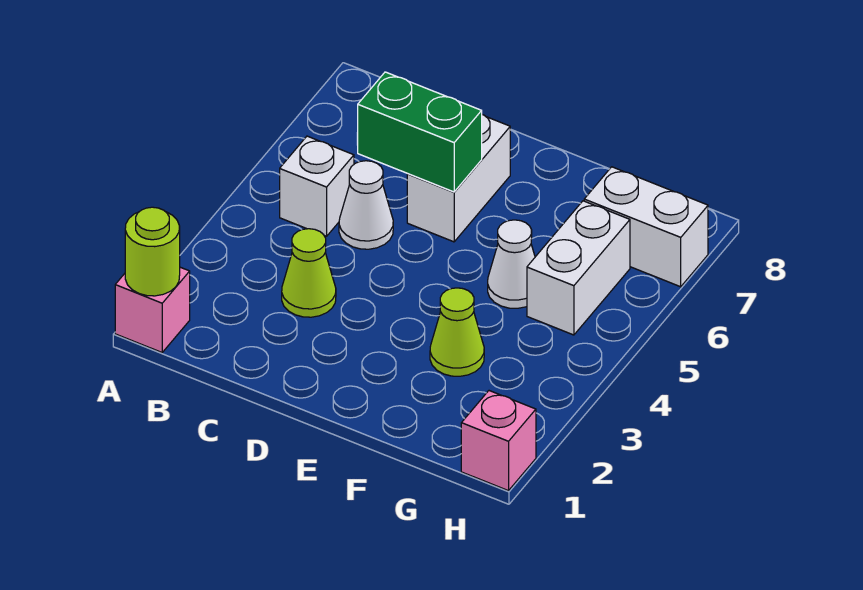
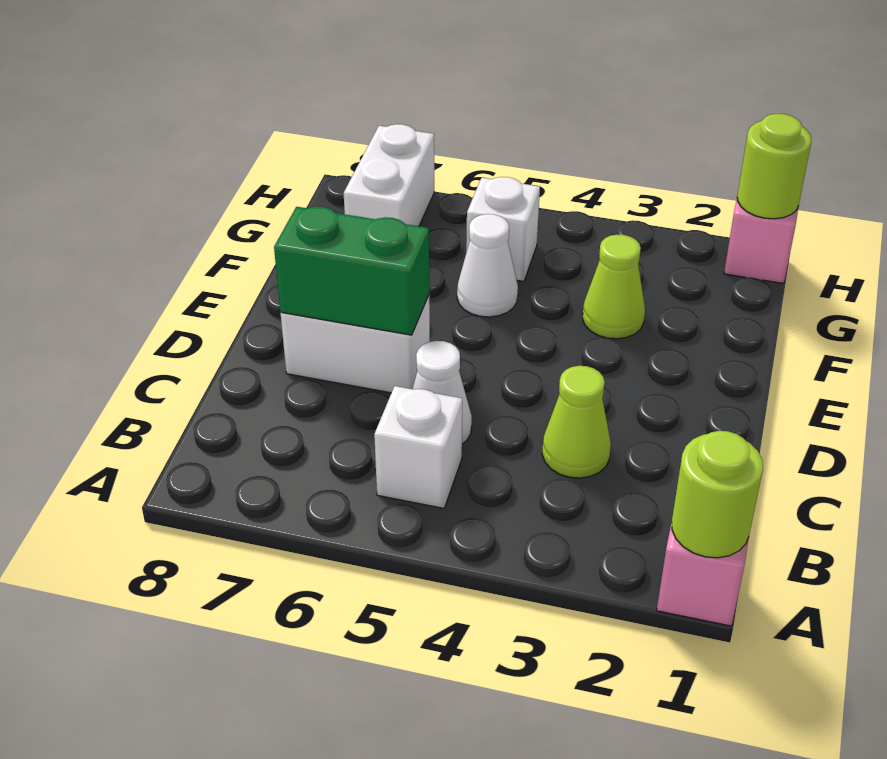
green brick C6:D6 level 2 -> green brick D6:D7 level 2
white brick G5:G6 level 1 -> white brick G5 level 1
none -> lime round brick H1 level 2

